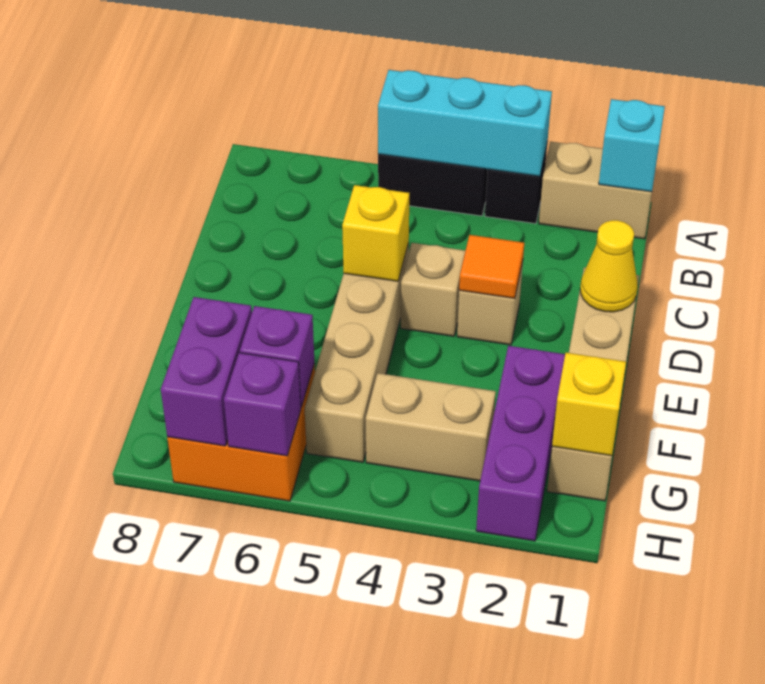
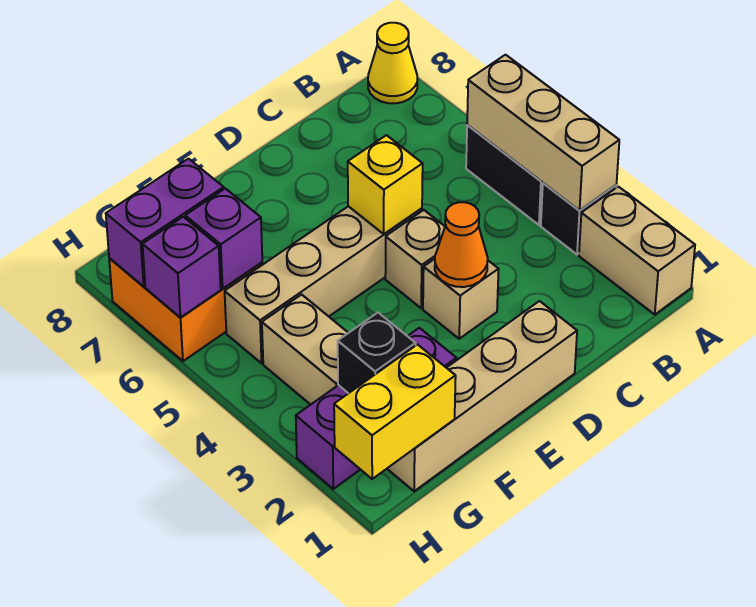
cyan brick A1 level 2 -> none
cyan brick A3:A5 level 2 -> tan brick A3:A5 level 2
yellow cone D1 level 2 -> yellow cone A8 level 1
orange tile D3 level 2 -> orange cone D3 level 2
yellow brick G1 level 2 -> yellow brick G1:H1 level 2
none -> black brick G2 level 2

